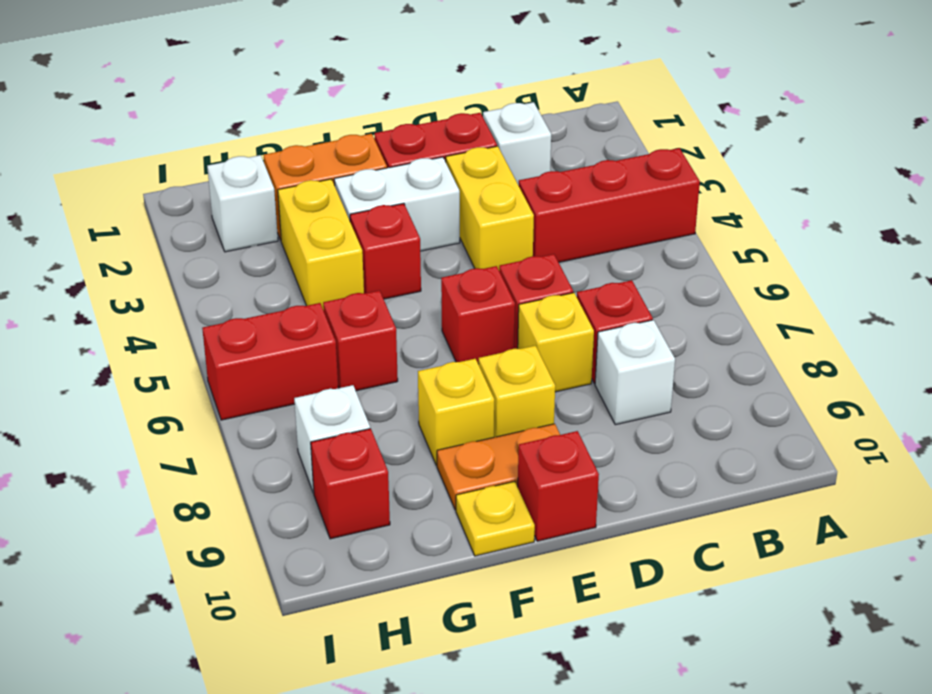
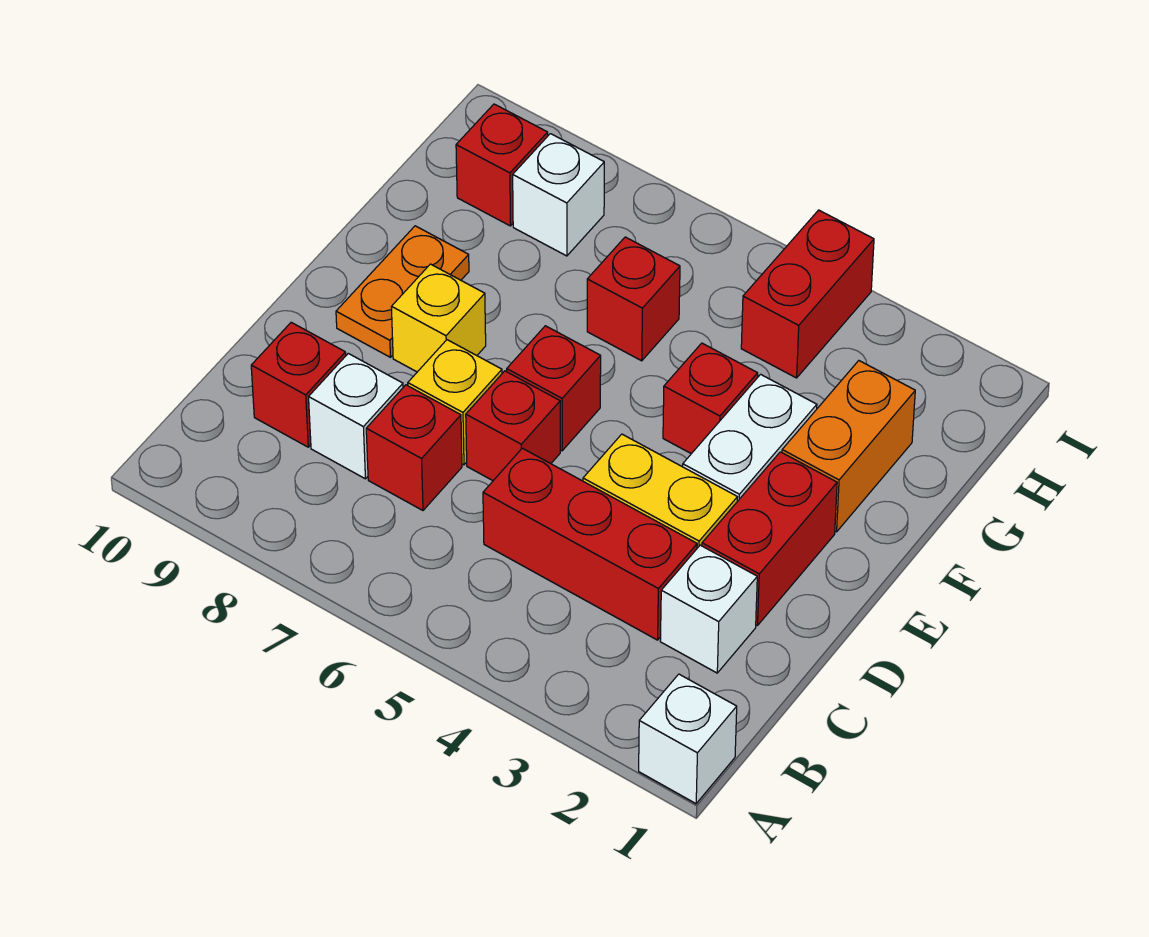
red brick A4:C4 level 1 -> red brick C3:C5 level 1
red brick E10 level 1 -> red brick C9 level 1
yellow brick F8 level 1 -> none
yellow plate F10 level 1 -> none
yellow brick G3:G4 level 1 -> none
white brick H2 level 1 -> white brick A1 level 1
red brick H6:I6 level 1 -> red brick H4:I4 level 1

